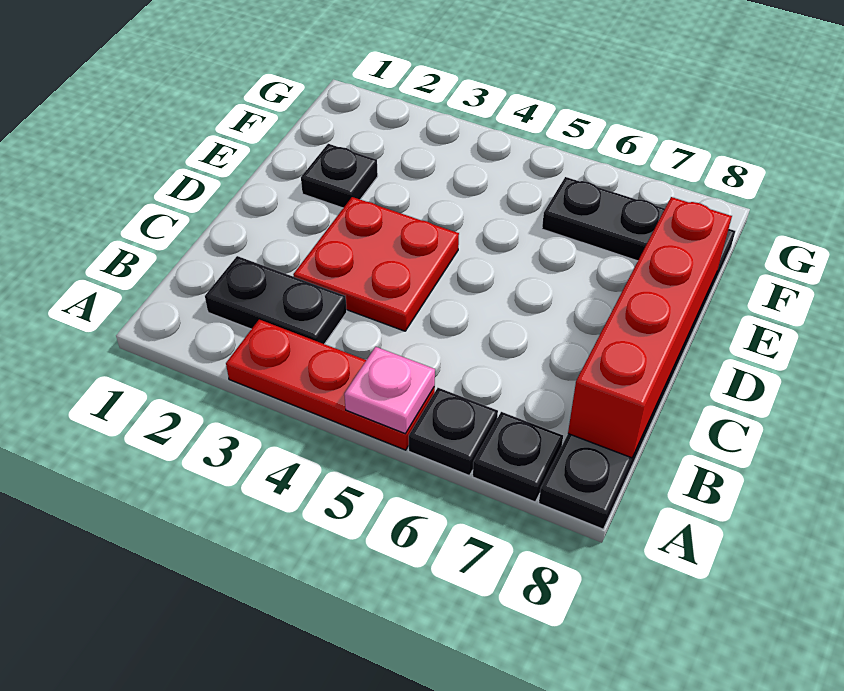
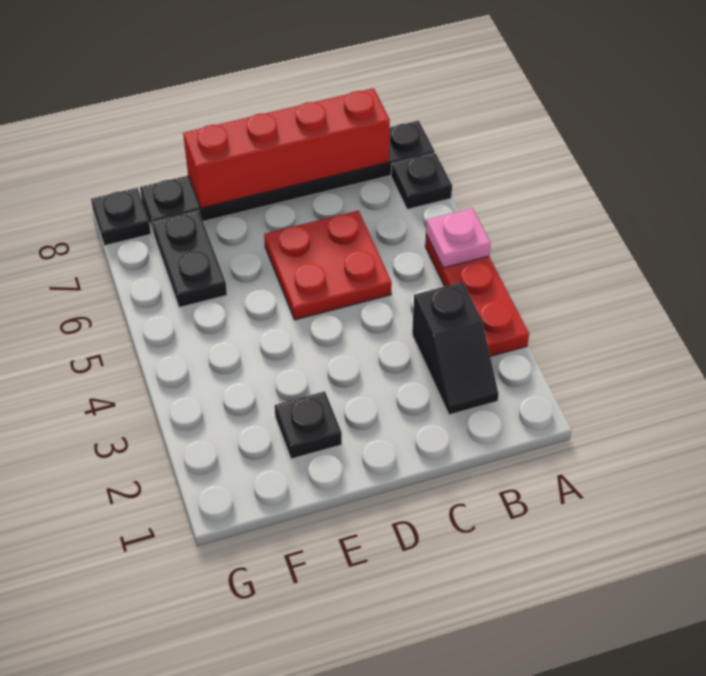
black plate A6 level 1 -> black plate G8 level 1
black plate B2:B3 level 1 -> black slope B2:B3 level 1 top 3
red plate C3:D4 level 1 -> red plate C5:D6 level 1

